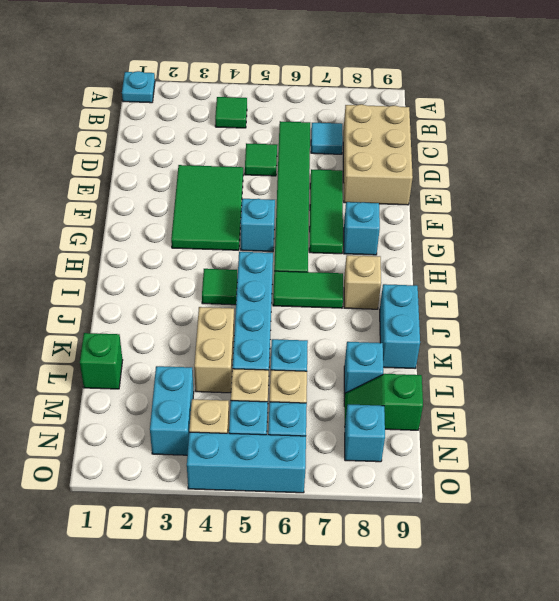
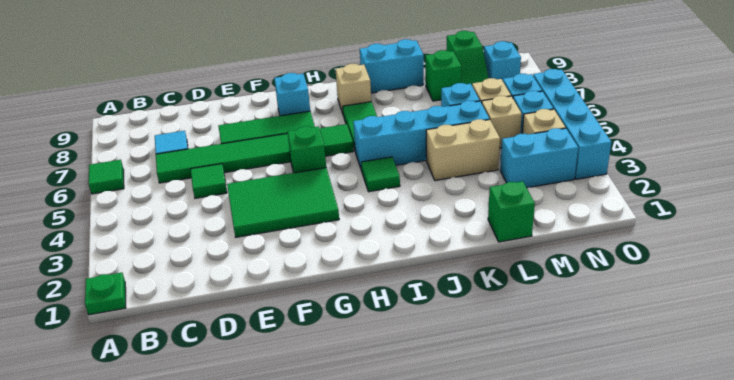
cyan plate A1 level 1 -> green plate A1 level 1
green tile B4 level 1 -> green tile A6 level 1
tan brick C8:E9 level 1 -> none
cyan brick G5 level 1 -> green brick G5 level 1
cyan brick L8 level 1 -> green brick L8 level 1
cyan brick O4:O6 level 1 -> cyan brick O3:O6 level 1

